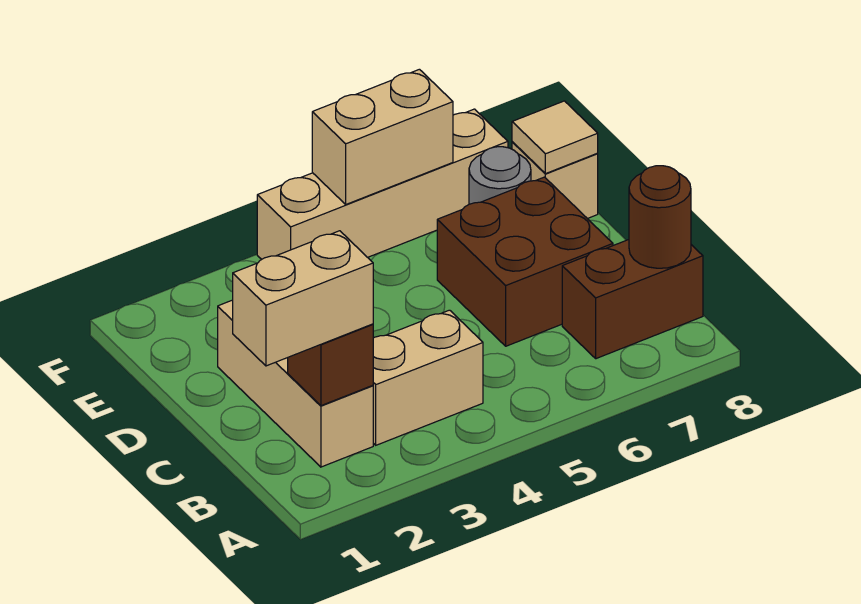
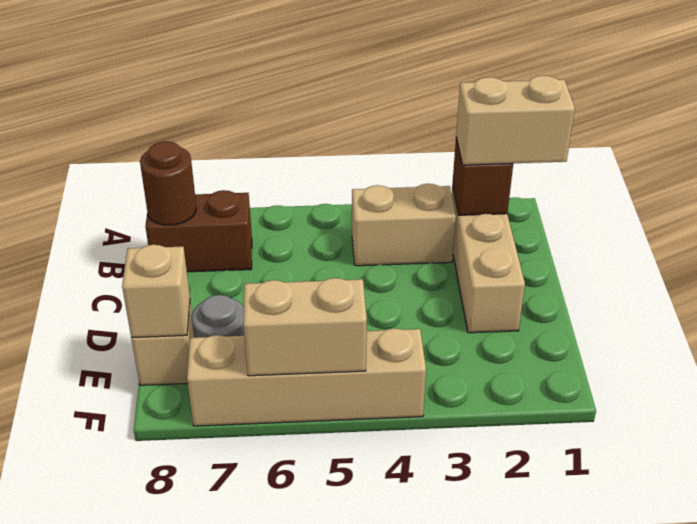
brown brick C6:D7 level 1 -> none
tan tile E8 level 2 -> tan brick E8 level 2

